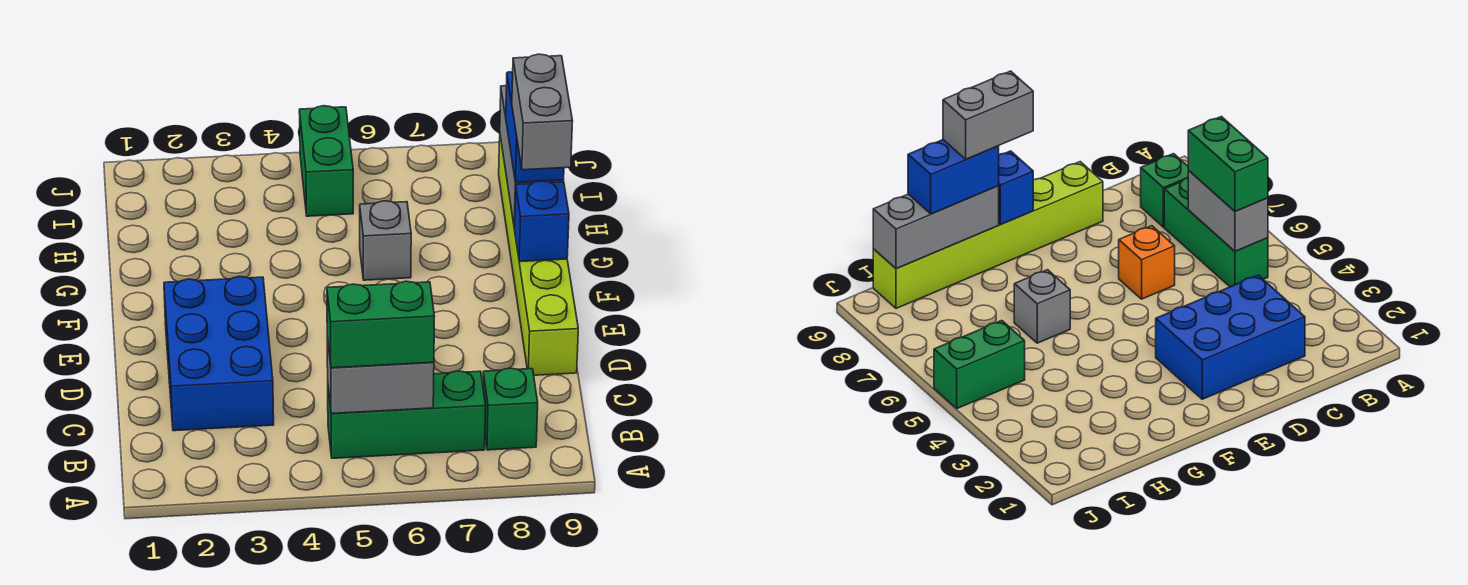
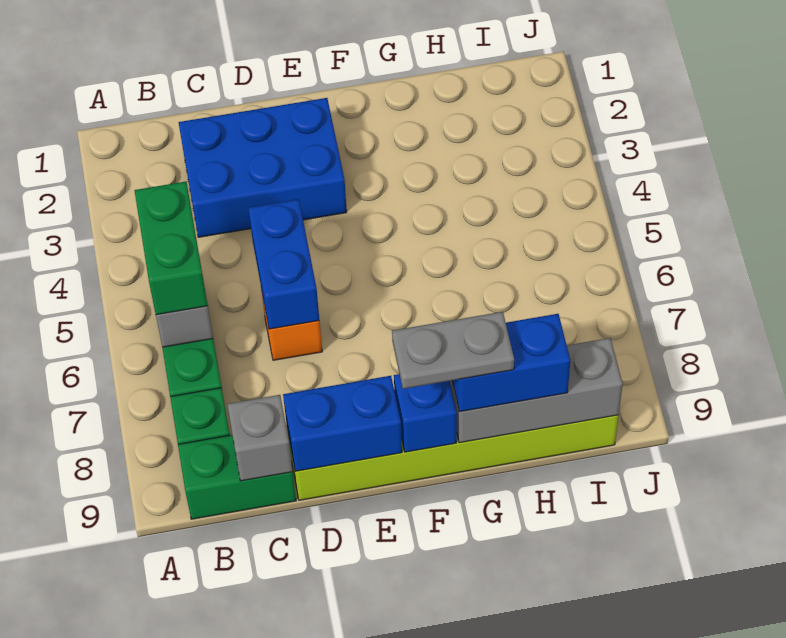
none -> blue brick D5:D6 level 2
none -> blue brick D9:E9 level 2
grey brick F9:G9 level 4 -> grey plate F9:G9 level 4
grey brick G6 level 1 -> grey brick C9 level 2
green brick I5:J5 level 1 -> green brick B9:C9 level 1

